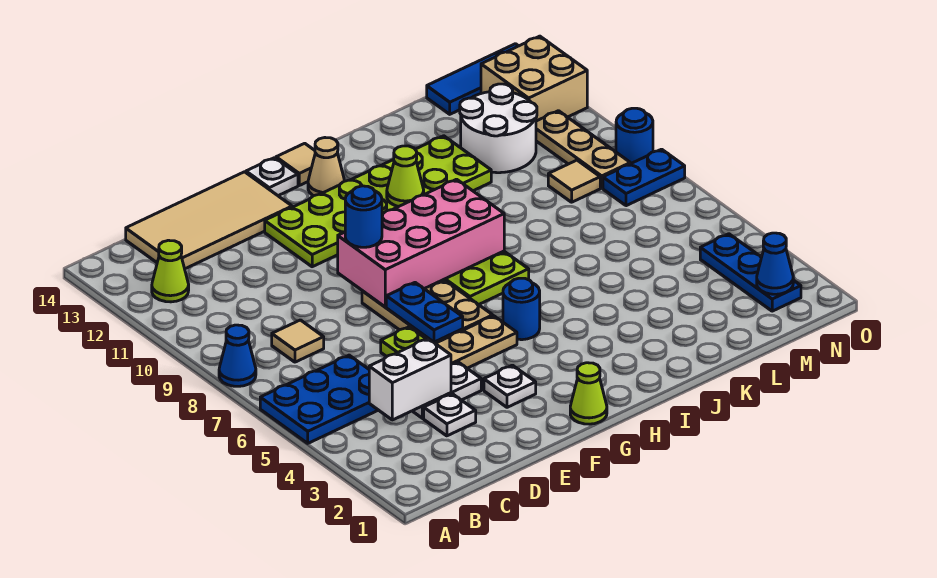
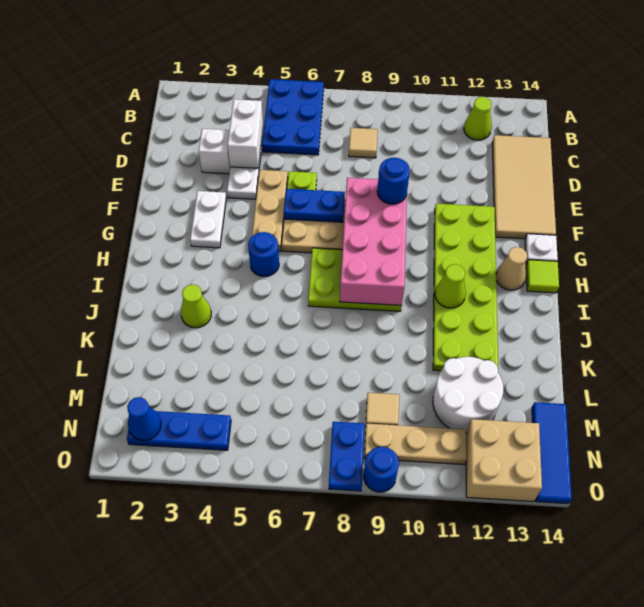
blue cone A8 level 1 -> none
white plate D3 level 1 -> white brick D3 level 1
white plate F3 level 1 -> white plate F3:G3 level 1
lime cone G1 level 1 -> lime cone J3 level 1
tan tile H14 level 1 -> lime tile H14 level 1

